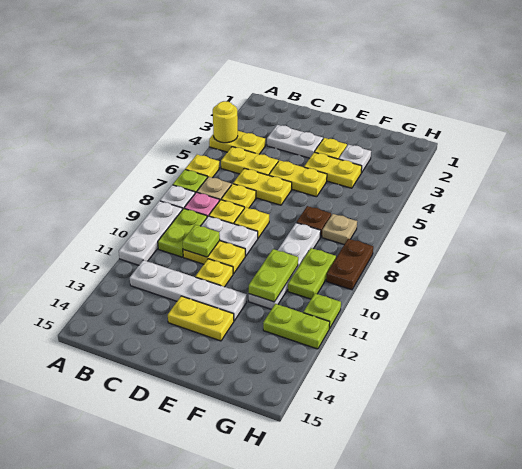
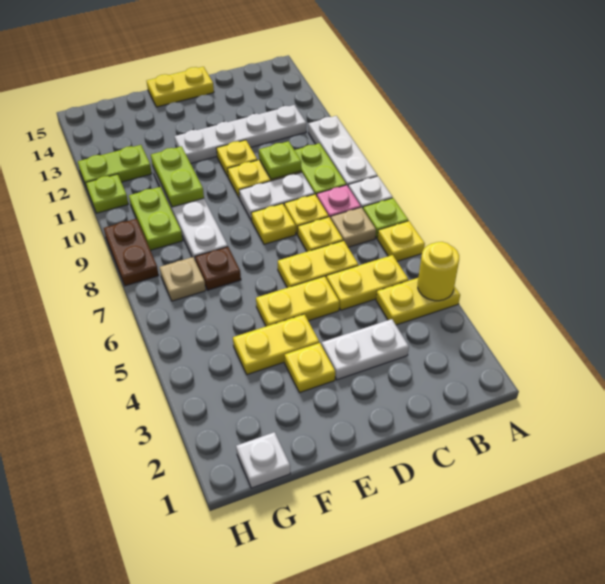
yellow plate D13:E13 level 1 -> yellow plate D15:E15 level 1
white plate F3 level 1 -> white plate G1 level 1

